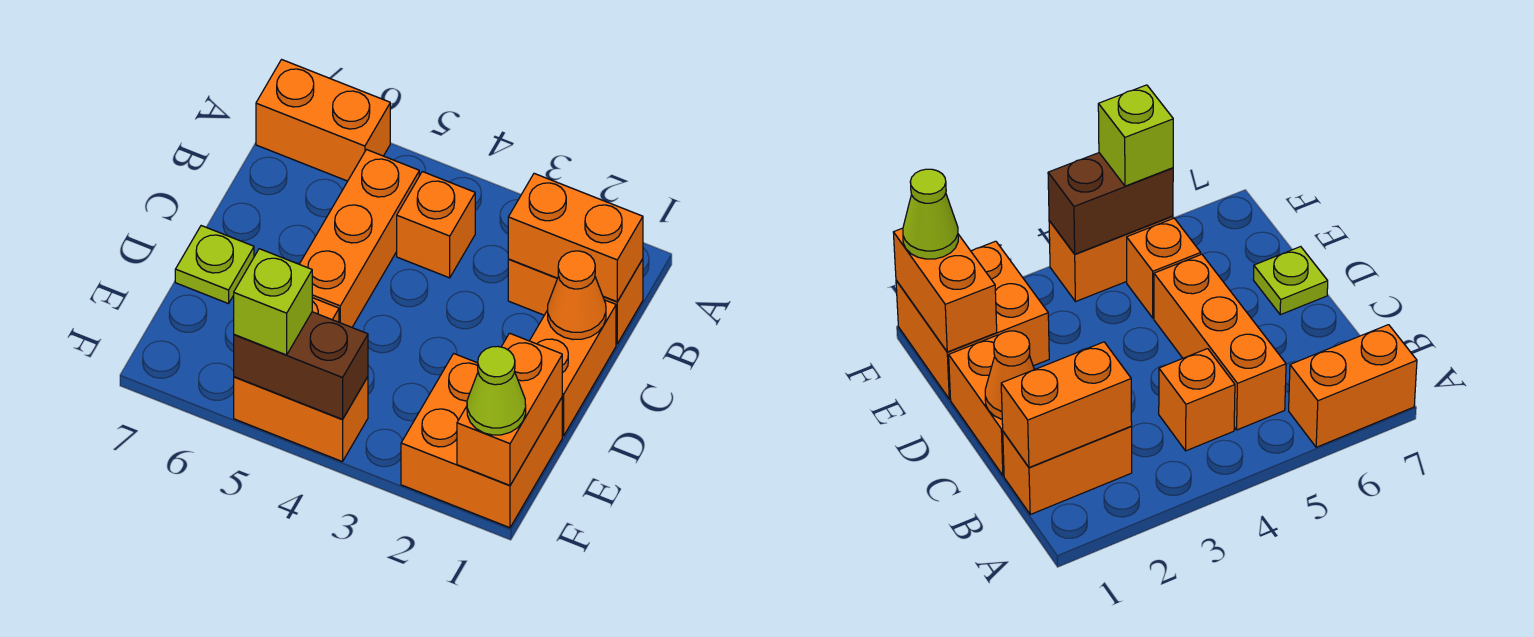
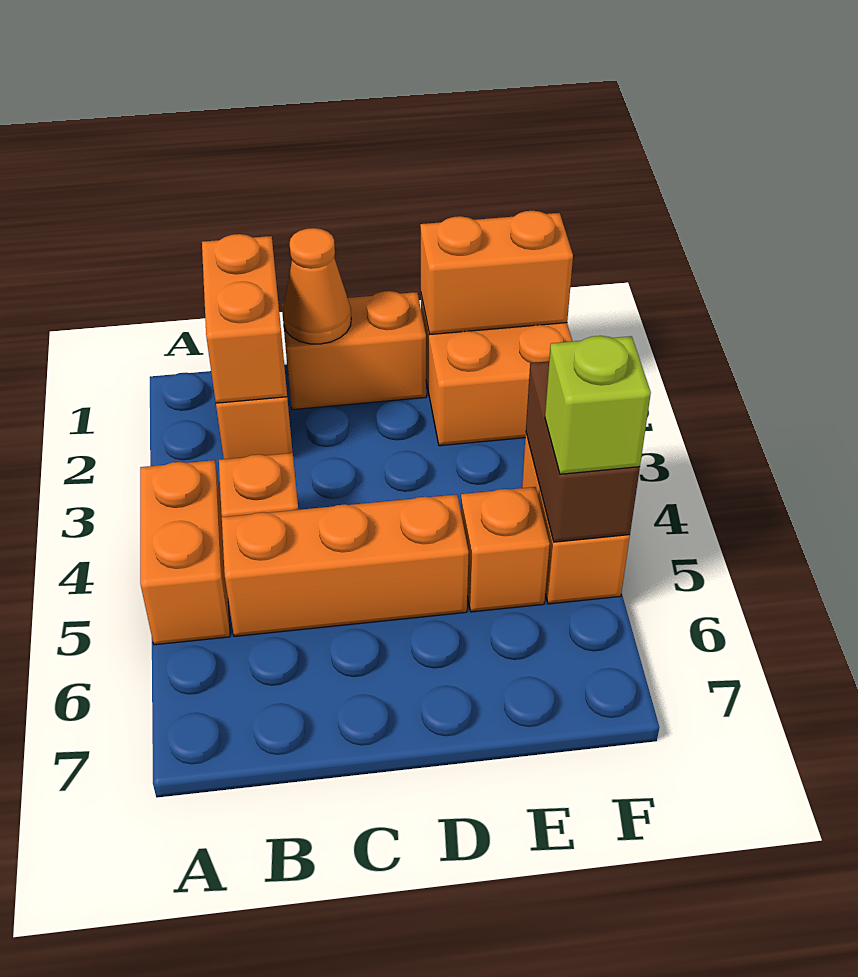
orange brick A6:A7 level 1 -> orange brick A4:A5 level 1
lime plate D7 level 1 -> none
lime cone F1 level 3 -> none

